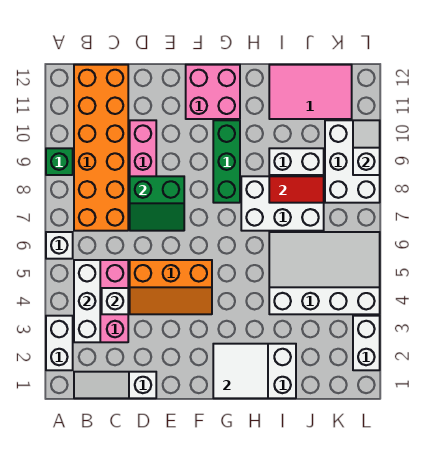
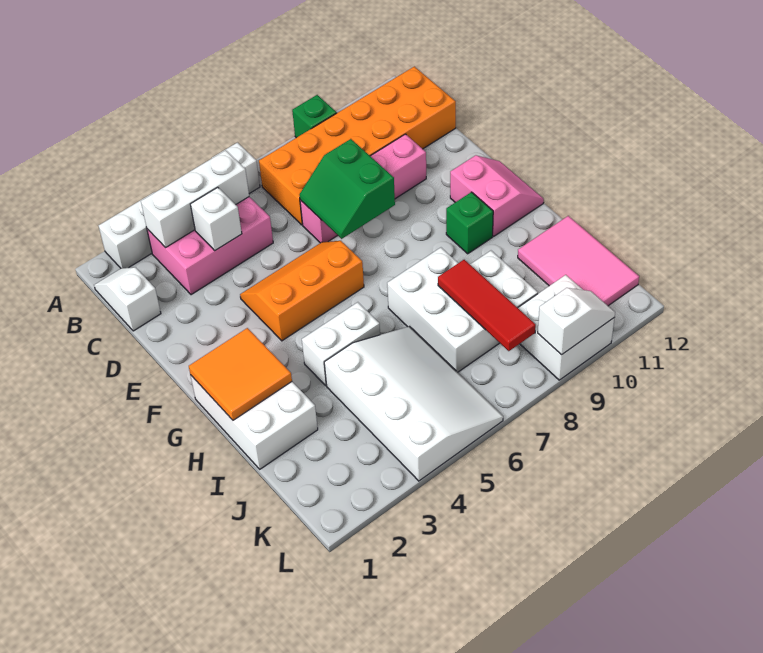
white slope B1:D1 level 1 top D -> white slope B1:C1 level 1 top C
orange slope D4:F5 level 1 top 5 -> orange slope E4:F6 level 1 top F
pink brick F11:G12 level 1 -> pink slope F11:G12 level 1 top 11
white tile G1:H2 level 2 -> orange tile G1:H2 level 2
green brick G8:G10 level 1 -> green brick G10 level 1
red tile I8:J8 level 2 -> red tile I8:K8 level 2
white brick K8:L10 level 1 -> white brick K9:L10 level 1
white brick L2:L3 level 1 -> white brick H4:H5 level 1

